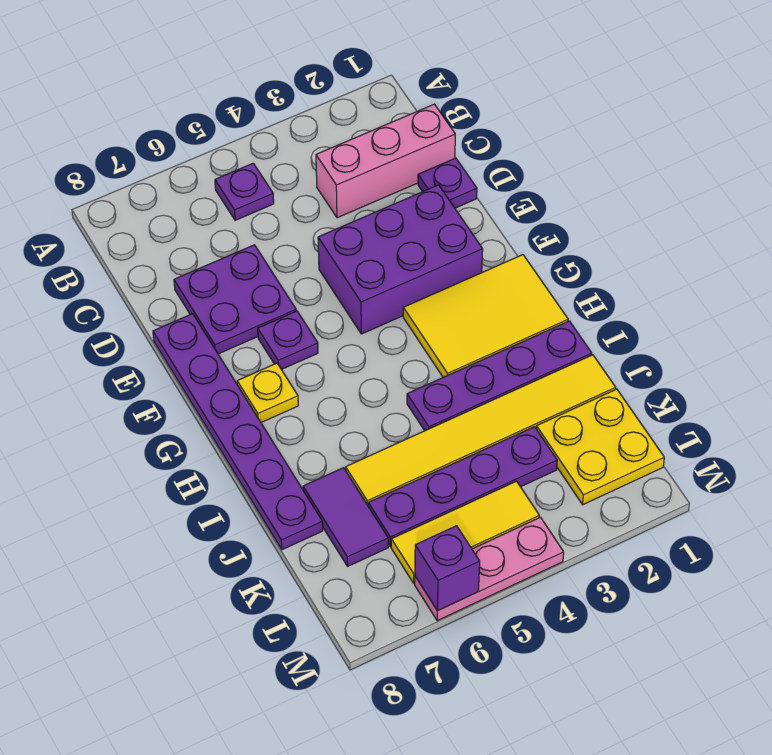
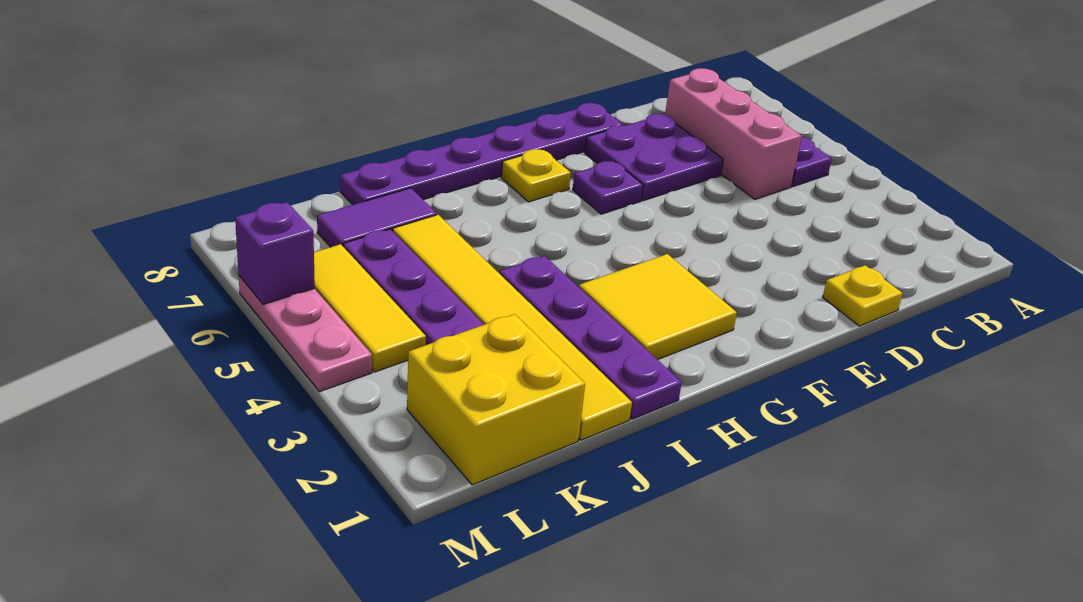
pink brick C1:C3 level 1 -> pink brick C5:C7 level 1
purple plate D1 level 1 -> yellow plate D1 level 1
purple brick E2:F4 level 1 -> none
yellow tile G1:H3 level 1 -> yellow tile G2:H3 level 1
yellow plate K1:L2 level 1 -> yellow brick K1:L2 level 1

